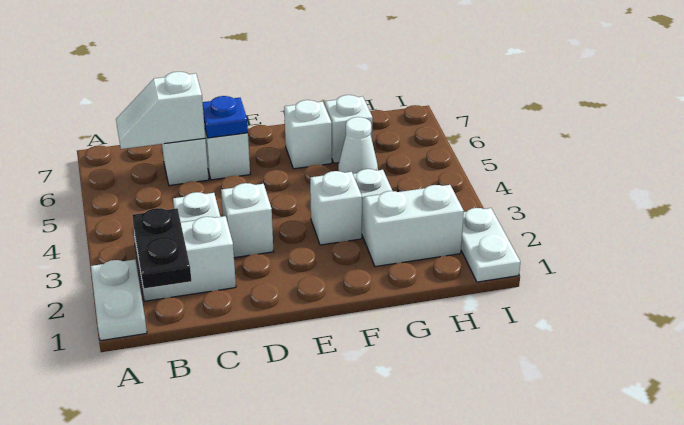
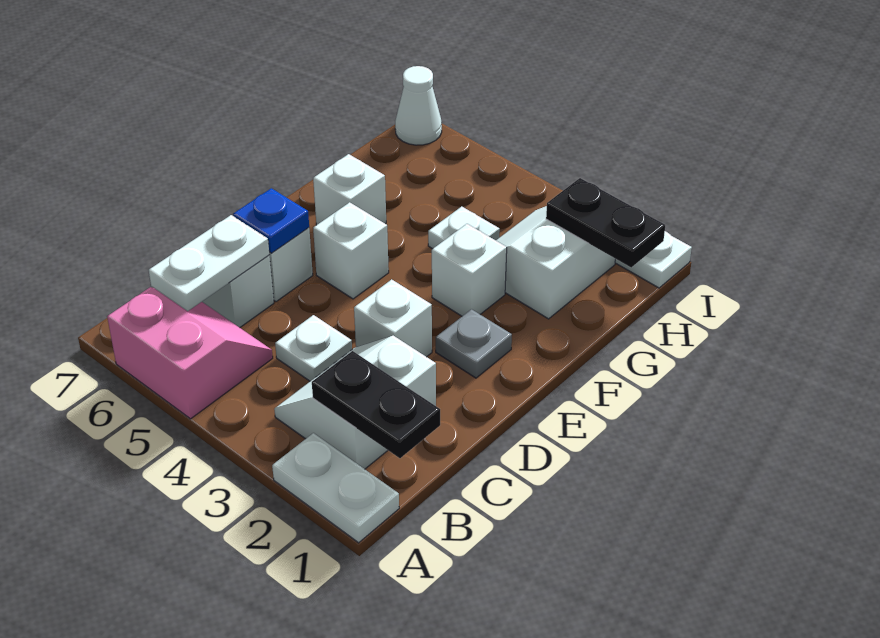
none -> pink slope A5:B6 level 1 top A
white slope B6:C6 level 2 top C -> white plate B6:C6 level 2
none -> grey plate E2 level 1
white cone G5 level 1 -> white cone I7 level 1
white brick G6 level 1 -> white brick E5 level 1
none -> black plate H1:H2 level 2

